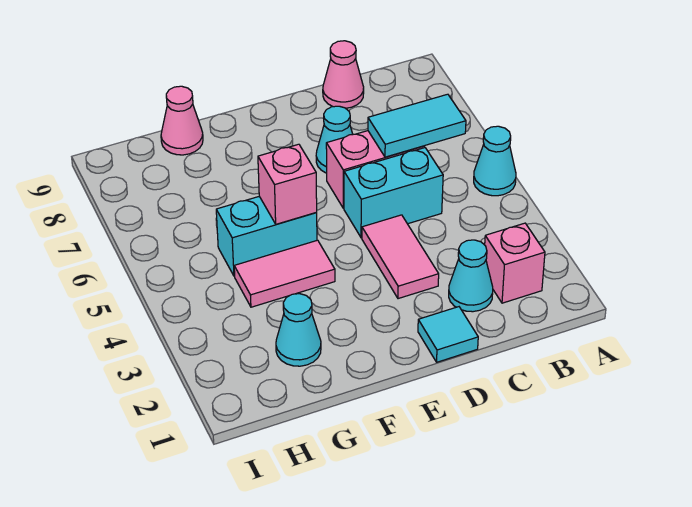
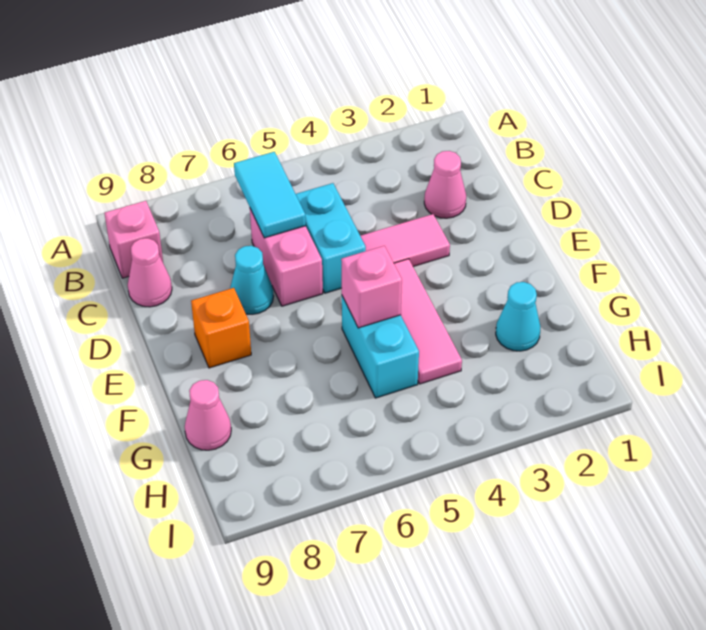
cyan cone A5 level 1 -> none
pink brick B2 level 1 -> pink brick B9 level 1
cyan cone C2 level 1 -> pink cone C2 level 1
cyan tile D1 level 1 -> none
none -> orange brick E8 level 1
pink tile F4:G4 level 1 -> pink tile E4:G4 level 1

